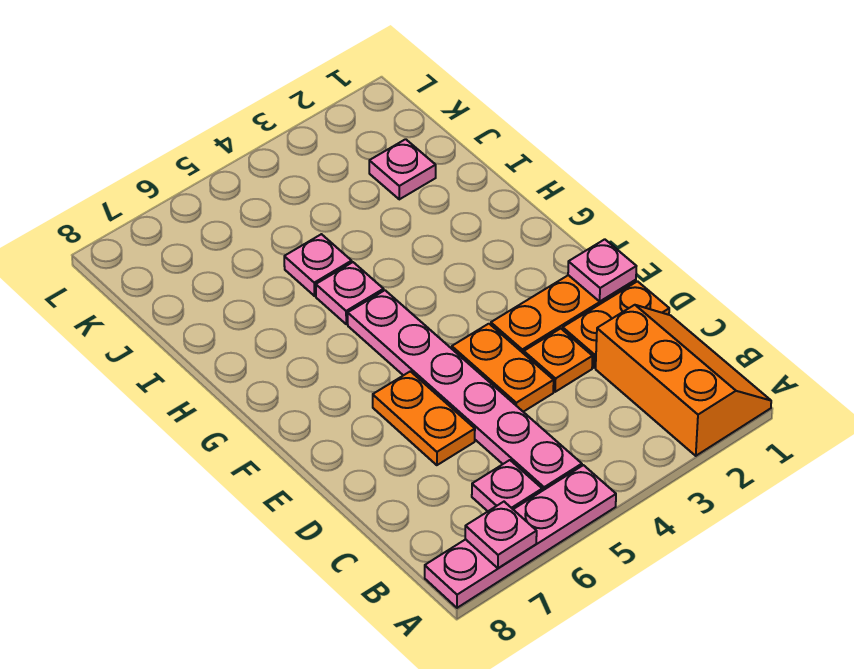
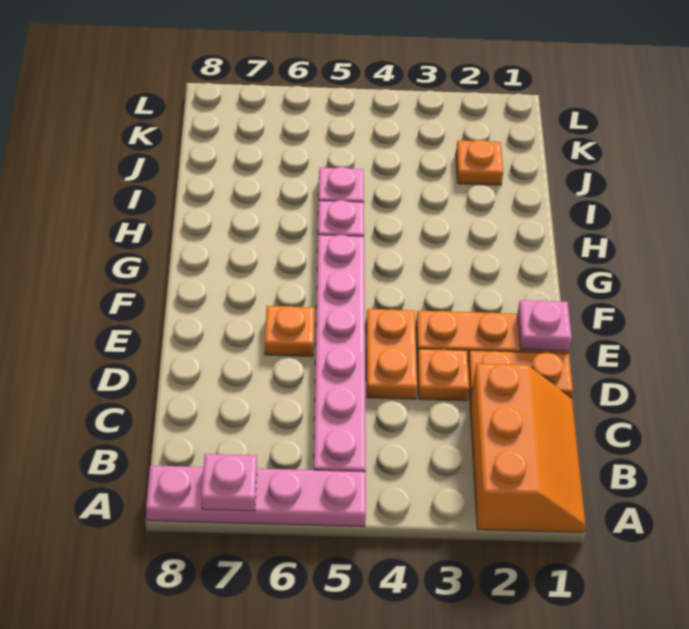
pink plate B6 level 1 -> none
orange plate D6:E6 level 1 -> orange plate E6 level 1
pink plate J2 level 1 -> orange plate J2 level 1

